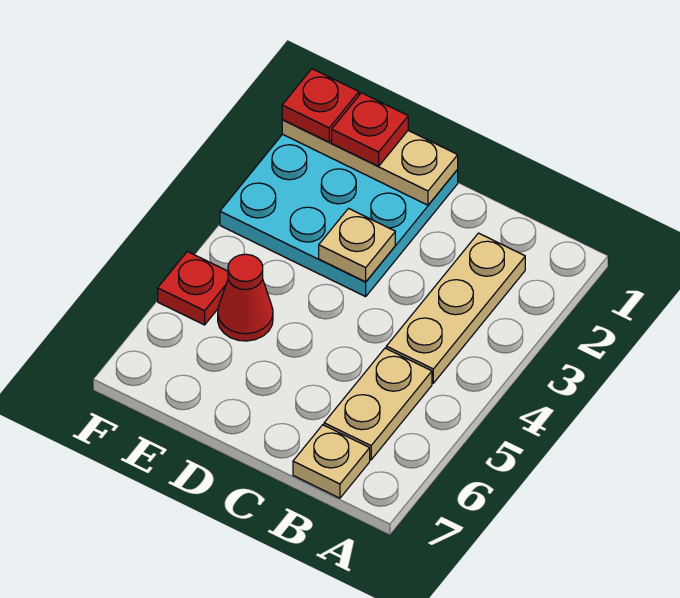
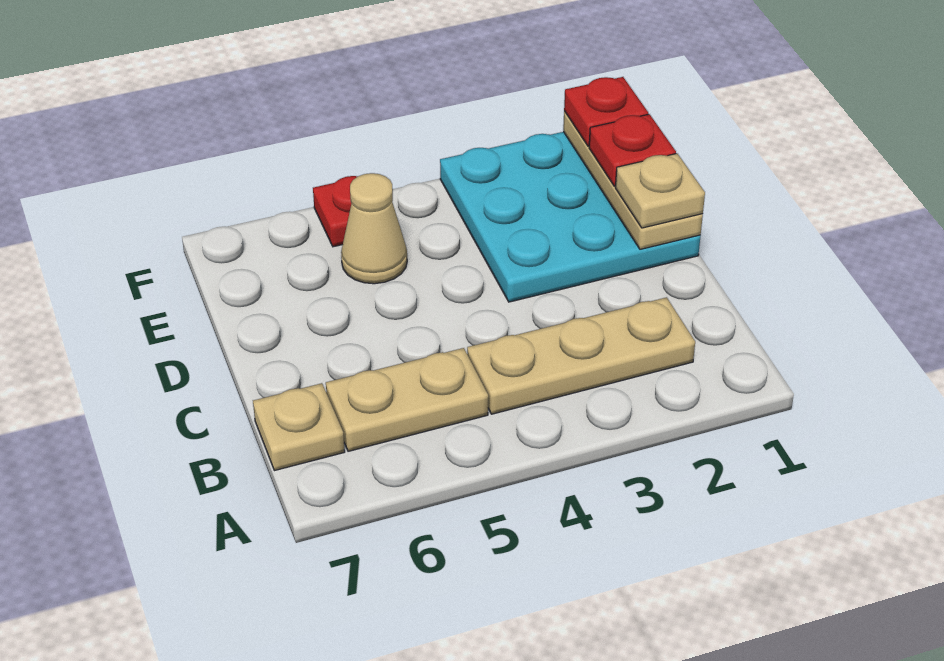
tan plate D3 level 2 -> tan plate D1 level 3
red cone E5 level 1 -> tan cone E5 level 1

